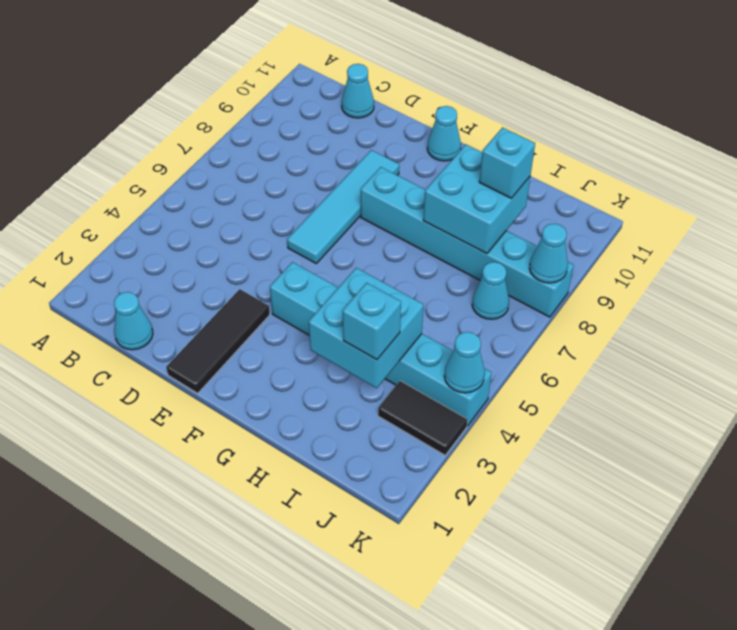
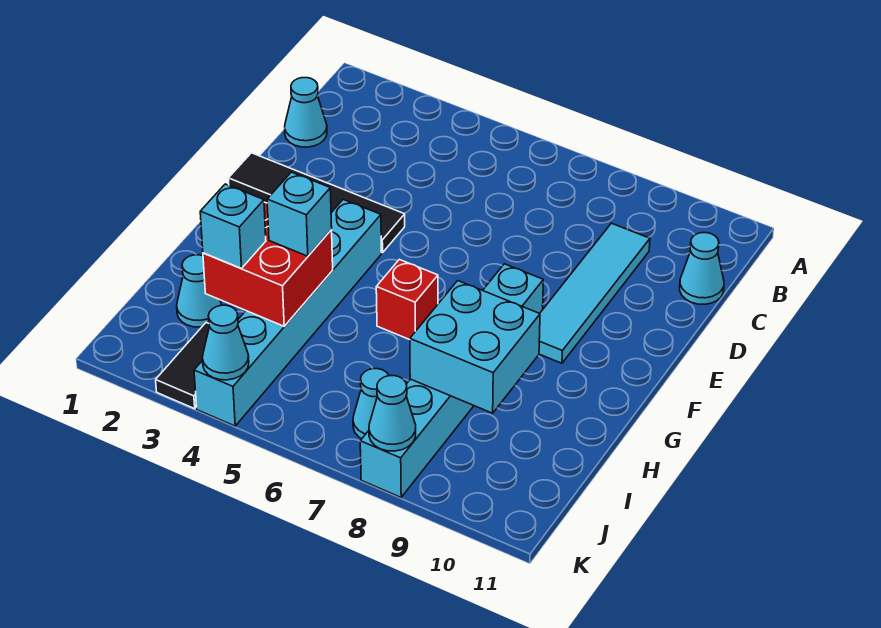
black tile E1:E3 level 1 -> black tile E1:E4 level 1
cyan tile E6:E9 level 1 -> cyan tile C9:F9 level 1
cyan cone F11 level 1 -> cyan cone I2 level 1
none -> red brick G6 level 1
cyan brick H3:I4 level 2 -> red brick H3:I4 level 2
cyan brick I9 level 3 -> cyan brick H4 level 3

